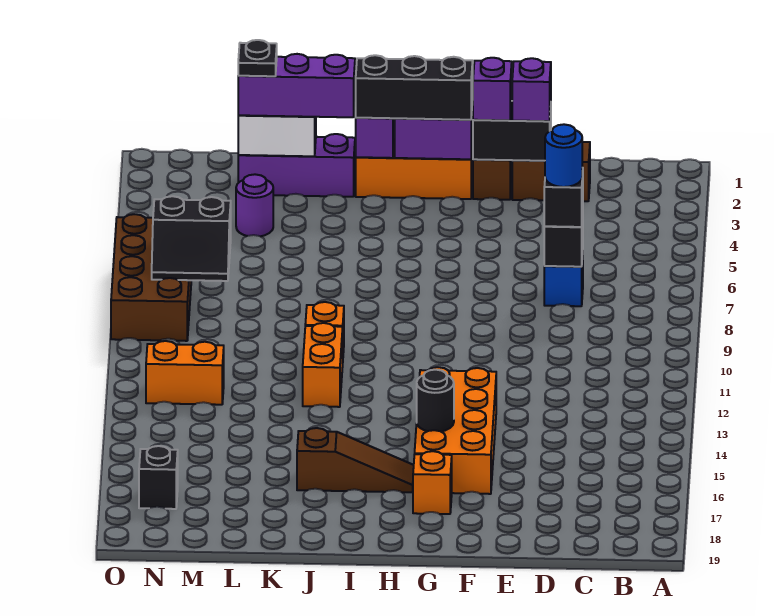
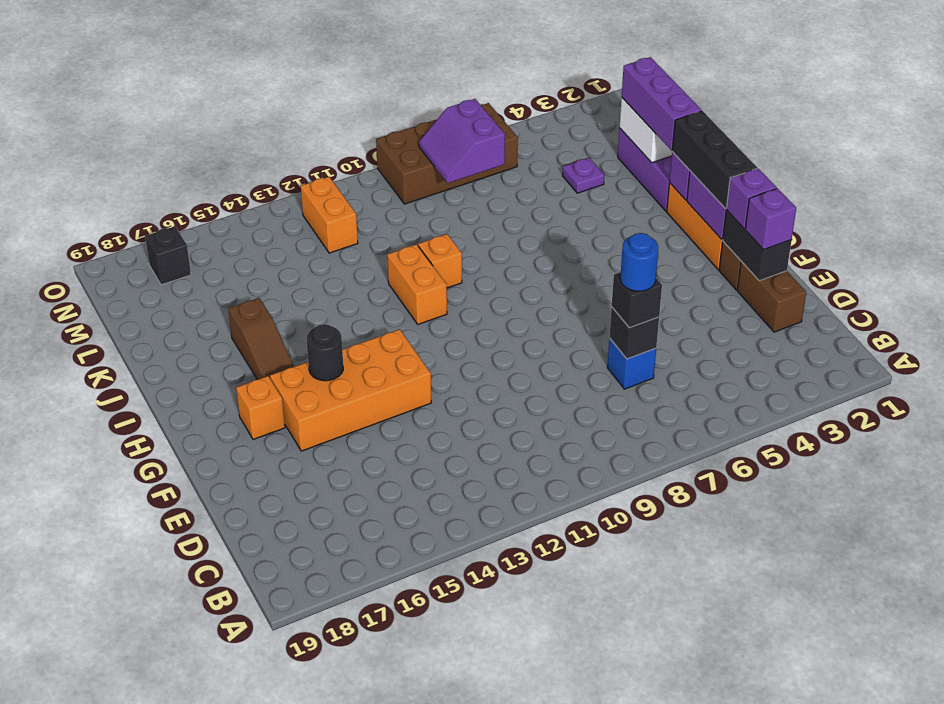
orange brick J11:J12 level 1 -> orange brick I11:J11 level 1
black plate L2 level 4 -> none
purple round brick L4 level 1 -> purple plate L4 level 1
black slope M7:N8 level 2 top 7 -> purple slope M7:N8 level 2 top 7

